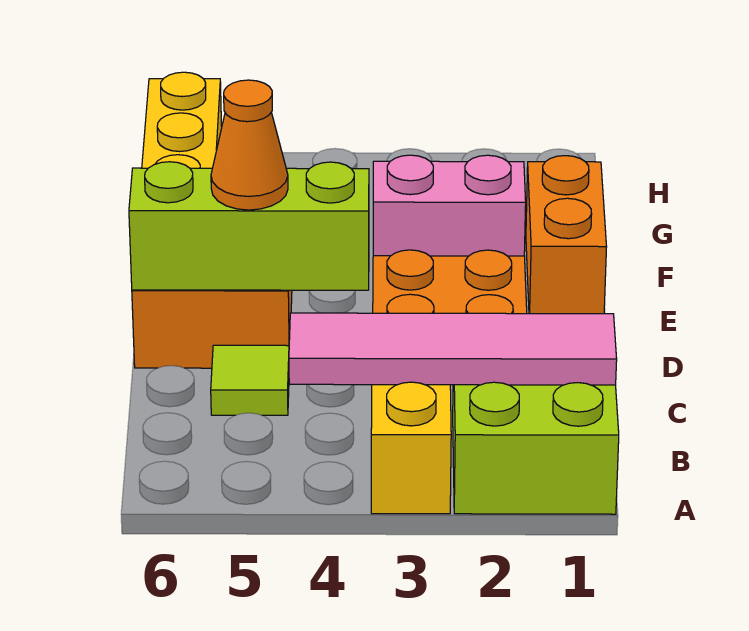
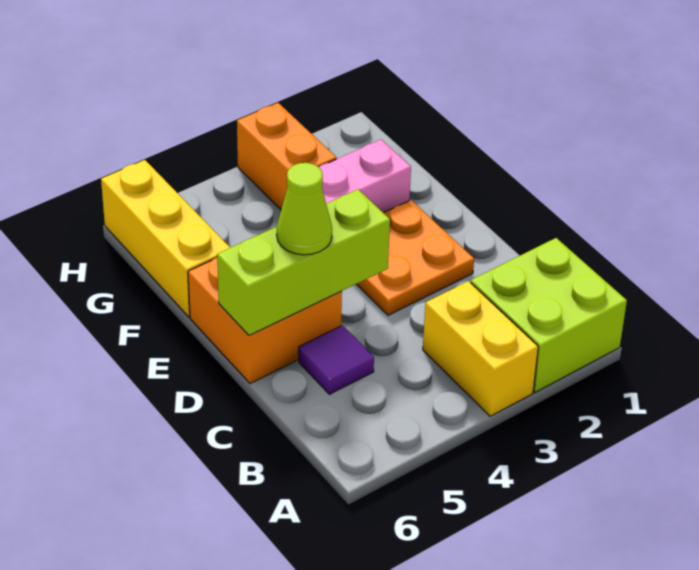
pink tile B1:B4 level 2 -> none
lime tile C5 level 1 -> purple tile C5 level 1
orange cone D5 level 3 -> lime cone D5 level 3
orange brick E1:F1 level 1 -> orange brick G3:H3 level 1

